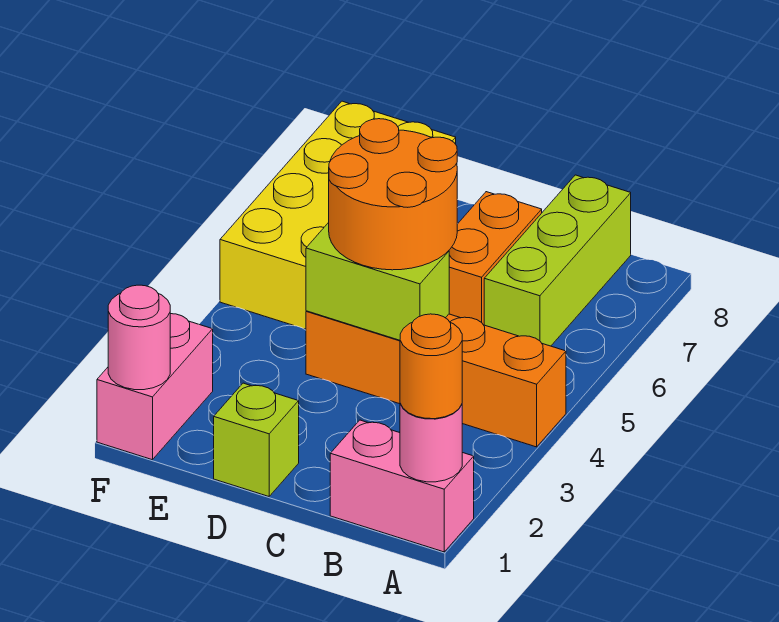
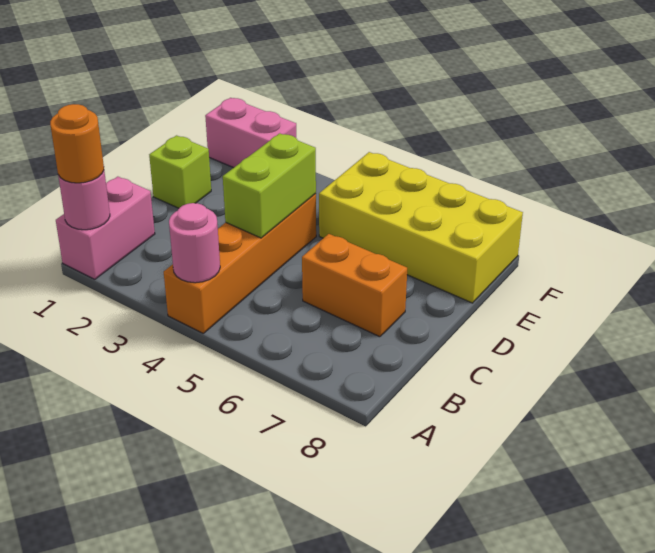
lime brick B6:B8 level 1 -> none
orange round brick C4:D5 level 3 -> none
pink round brick F1 level 2 -> pink round brick A4 level 2

